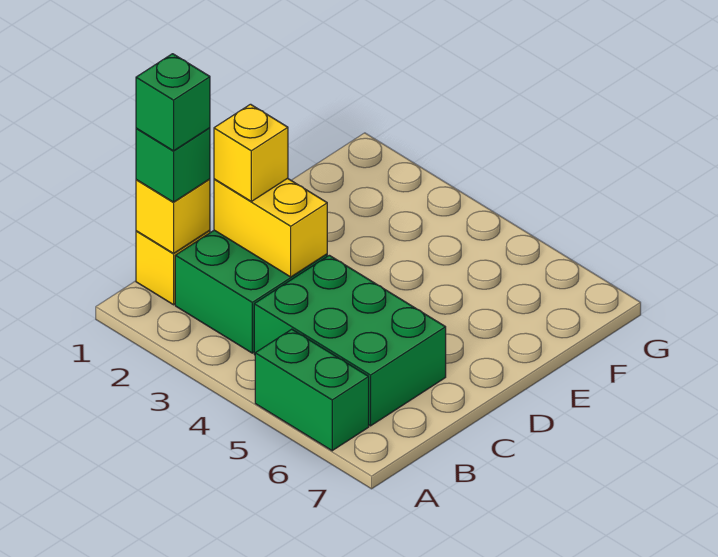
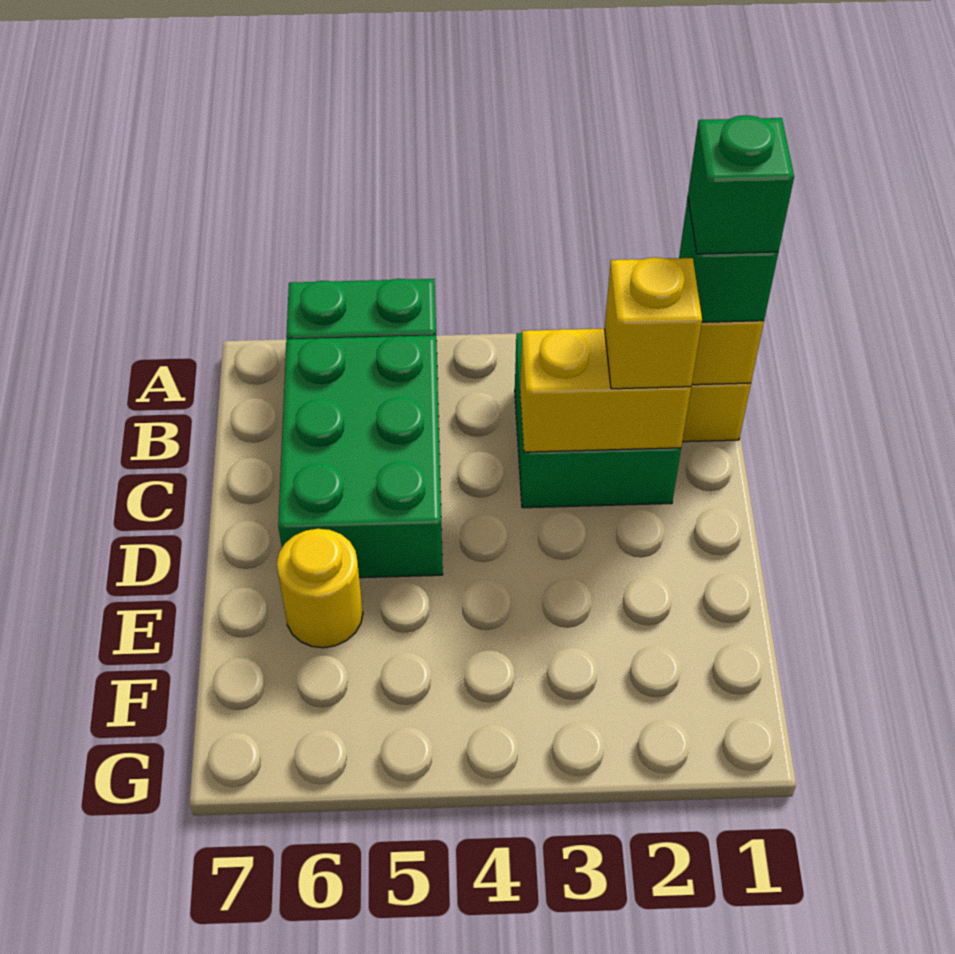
green brick B4:C6 level 1 -> green brick B5:D6 level 1
none -> yellow round brick E6 level 1

